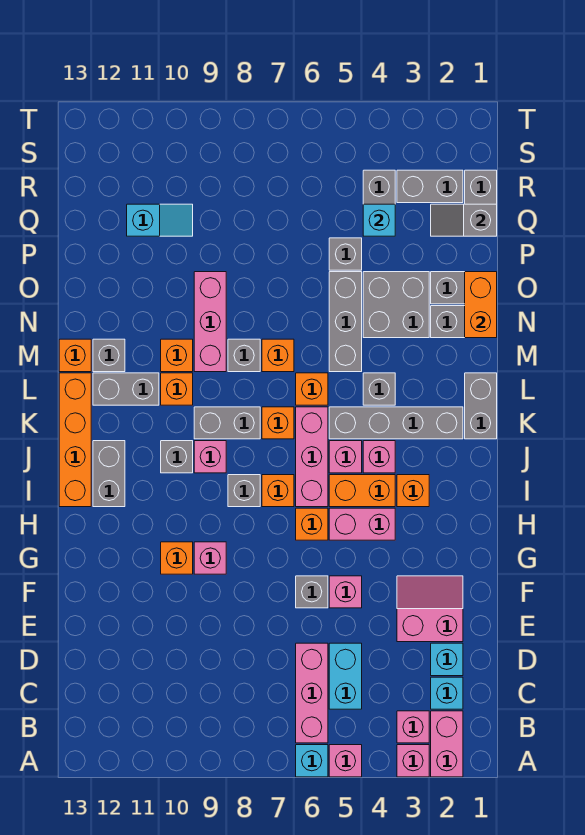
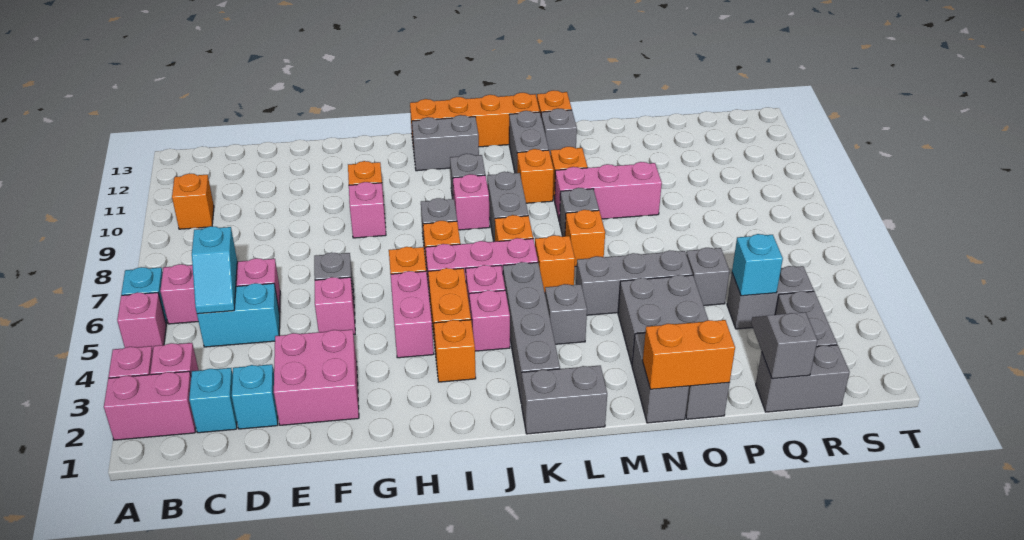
none -> orange brick B10 level 1
pink slope E2:F3 level 1 top E -> pink brick E2:F3 level 1
cyan slope Q10:Q11 level 1 top 11 -> cyan slope C5:C6 level 2 top 6

